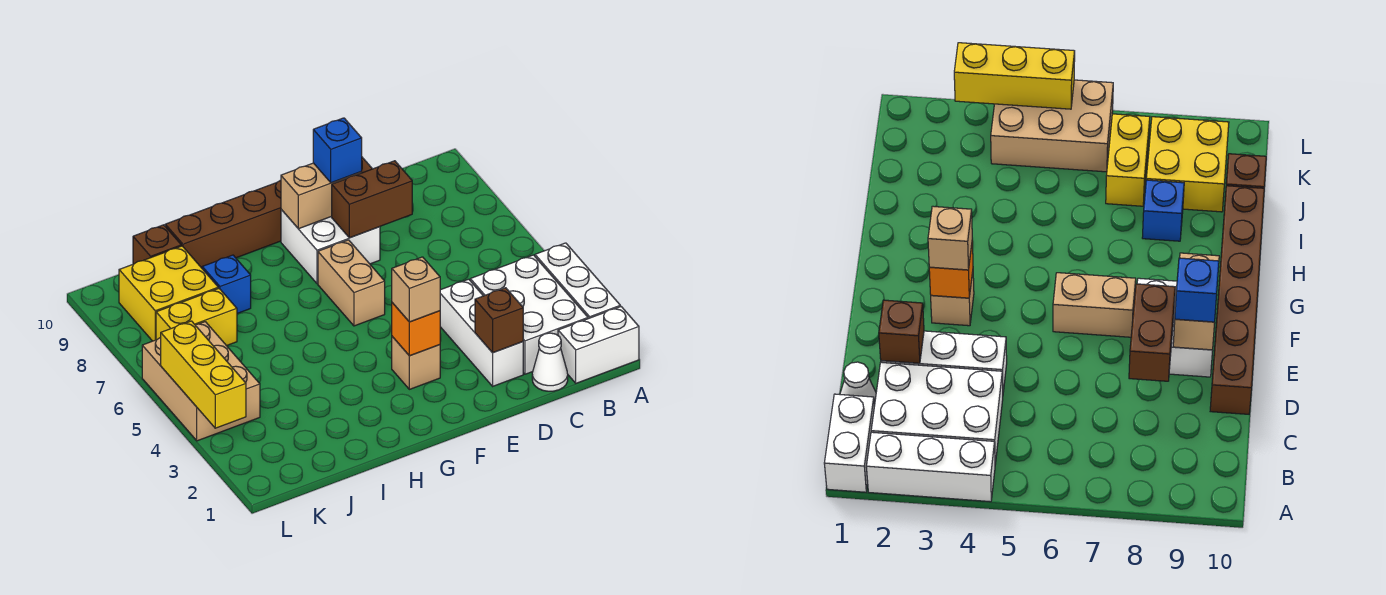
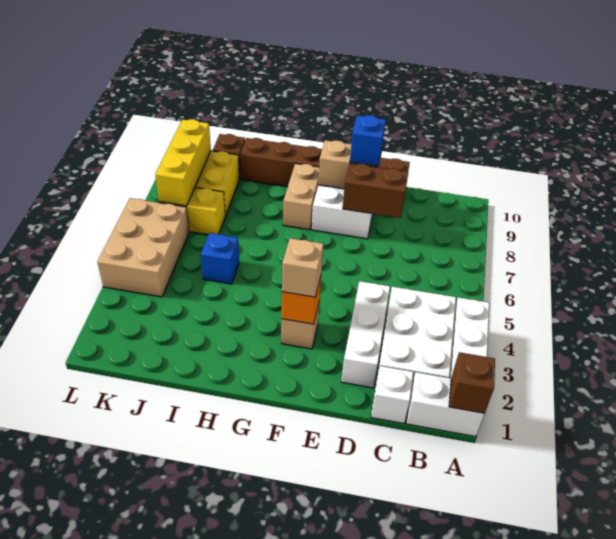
white cone C1 level 1 -> white brick C1 level 1
brown brick D2 level 2 -> brown brick A1 level 2
tan brick F6:F7 level 1 -> tan brick G8:G9 level 1
blue brick I8 level 1 -> blue brick I5 level 1
yellow brick L3:L5 level 2 -> yellow brick K7:K9 level 2

